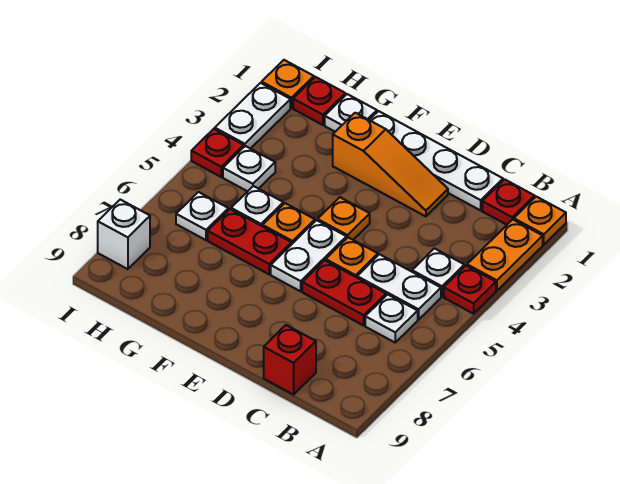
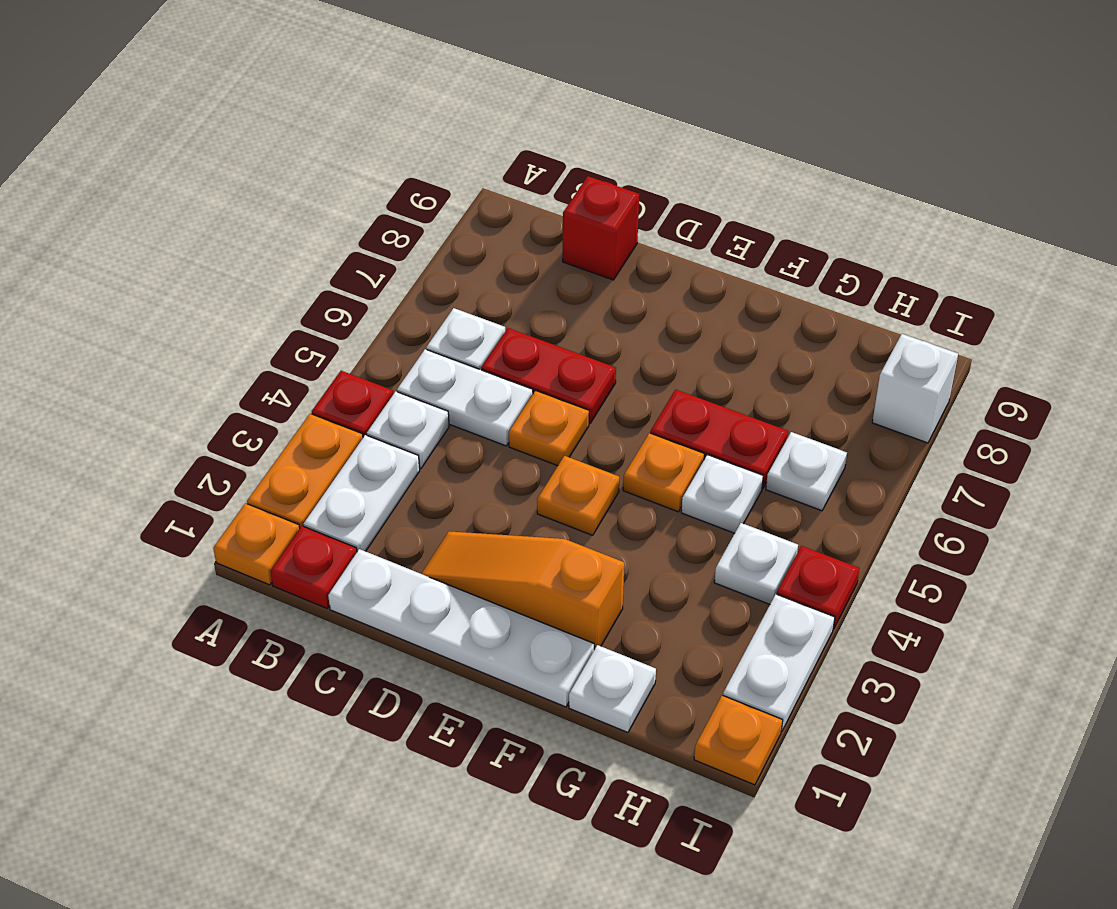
white plate E5:E6 level 1 -> white plate B2:B3 level 1
red plate H1 level 1 -> none

